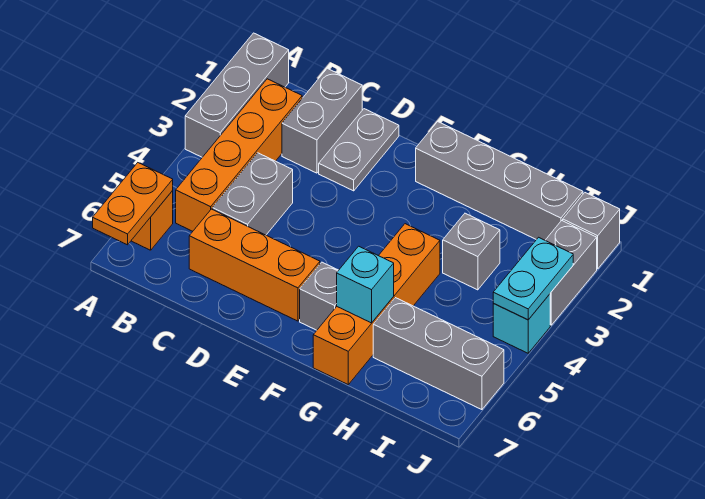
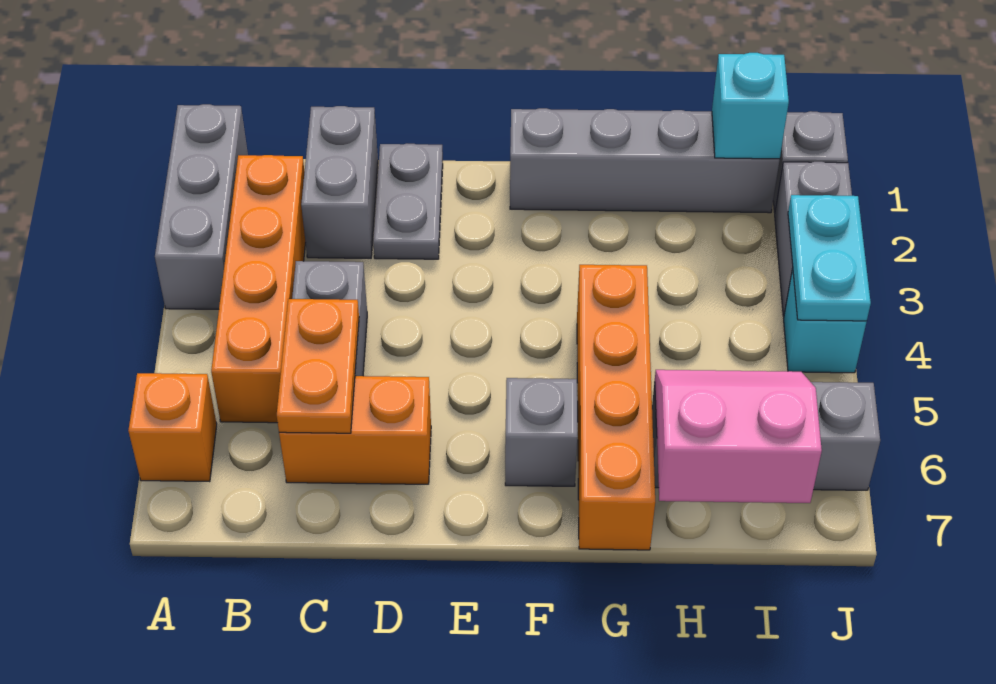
orange plate A6:A7 level 2 -> orange plate C5:C6 level 2
orange brick C6:E6 level 1 -> orange brick C6:D6 level 1
cyan brick G6 level 2 -> cyan brick I1 level 2
grey brick H3 level 1 -> none
none -> pink slope H6:I7 level 2 top 7

